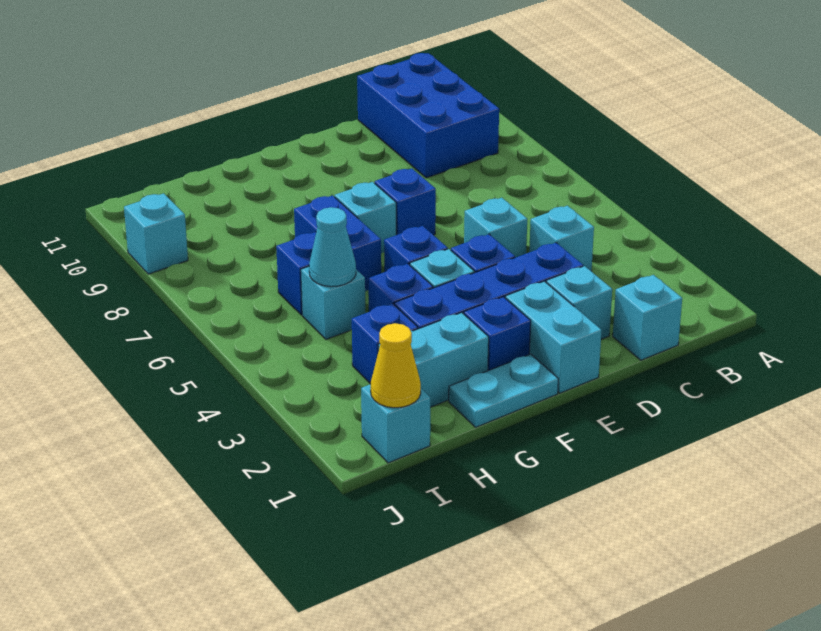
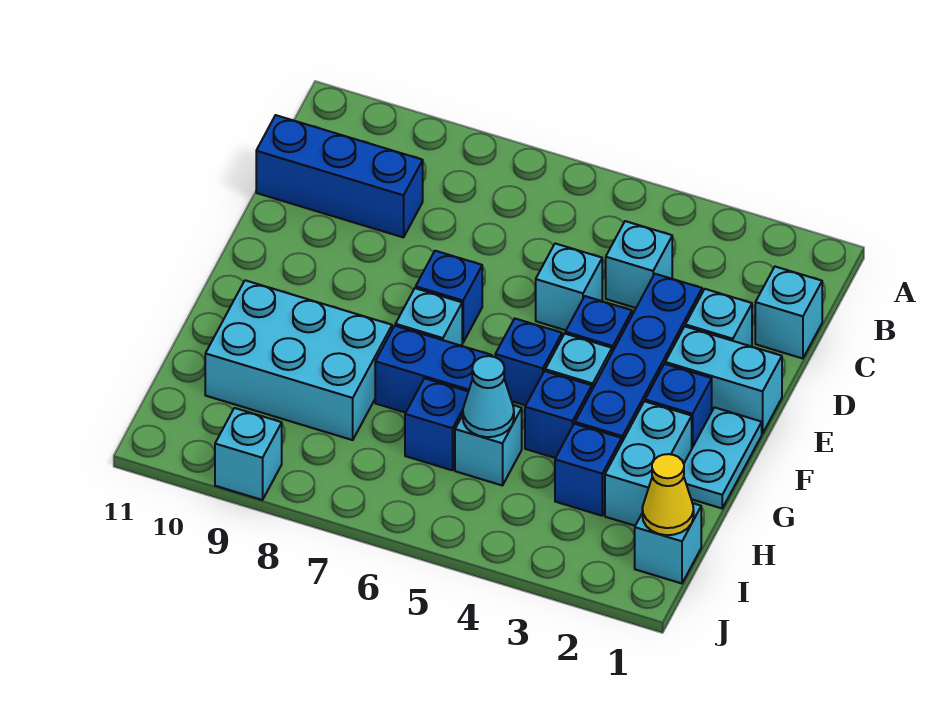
blue brick B9:C11 level 1 -> blue brick C9:C11 level 1
none -> cyan brick G8:H10 level 1

